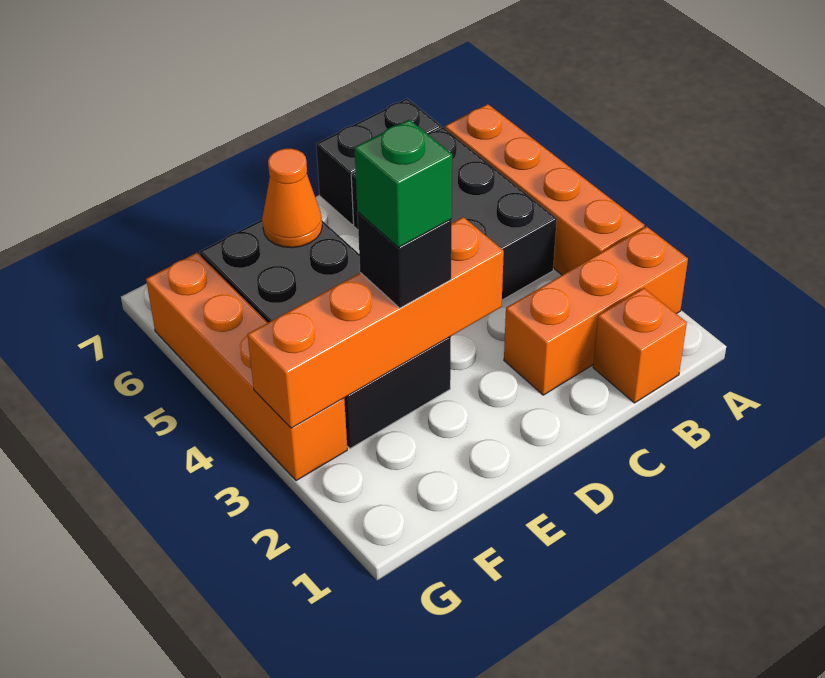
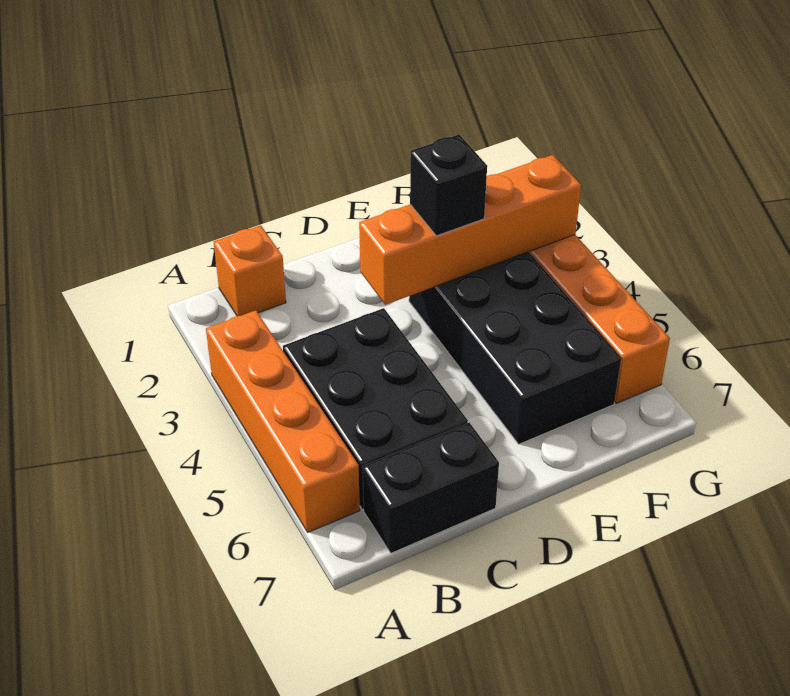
orange brick A2:C2 level 1 -> none
green brick E3 level 4 -> none
orange cone E6 level 2 -> none

